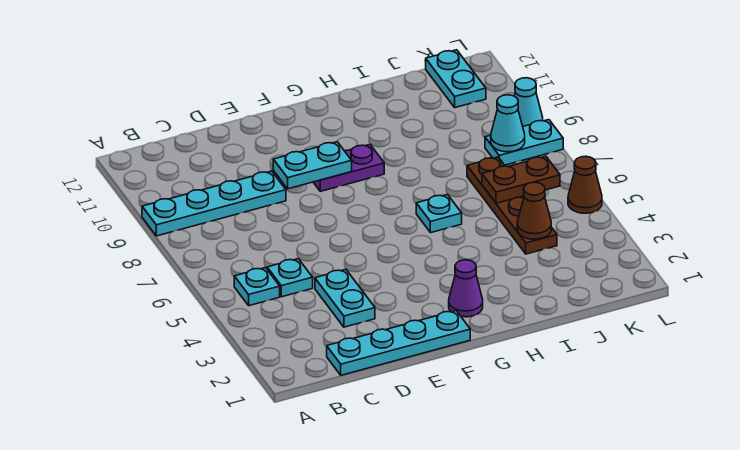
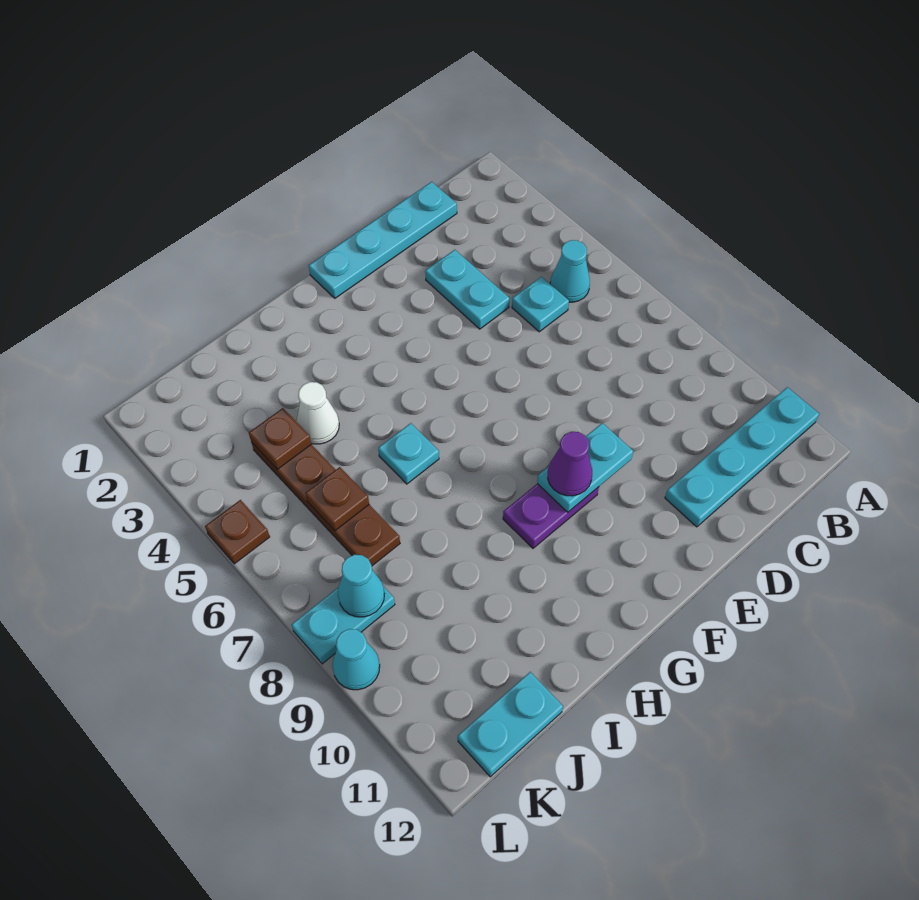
cyan plate A9:D9 level 1 -> cyan plate A11:D11 level 1
cyan plate B5 level 1 -> cyan cone B5 level 1
purple cone G2 level 1 -> purple cone F9 level 3
none -> white cone I4 level 1
brown cone J4 level 2 -> brown plate J4 level 2
brown plate J6:K6 level 2 -> brown plate J6 level 2
cyan plate K11:K12 level 1 -> cyan plate J12:K12 level 1
brown cone L5 level 1 -> brown plate L5 level 1

